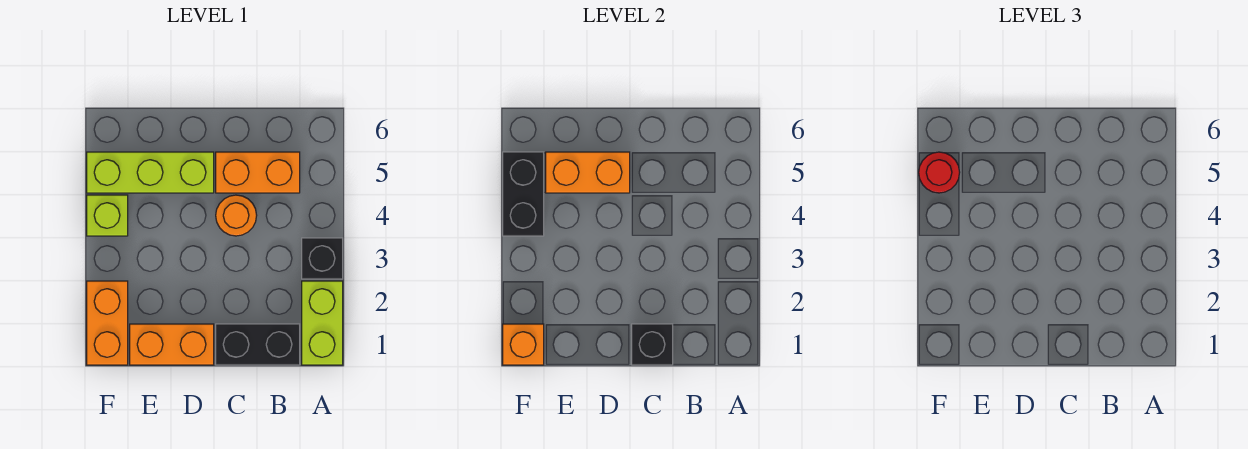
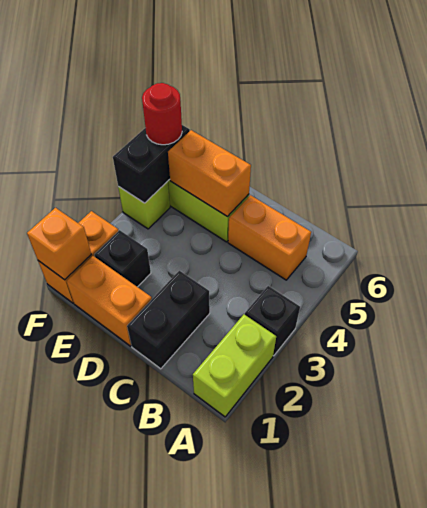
black brick B1:C1 level 1 -> black brick C1:C2 level 1
black brick C1 level 2 -> black brick E2 level 1
orange round brick C4 level 1 -> none

